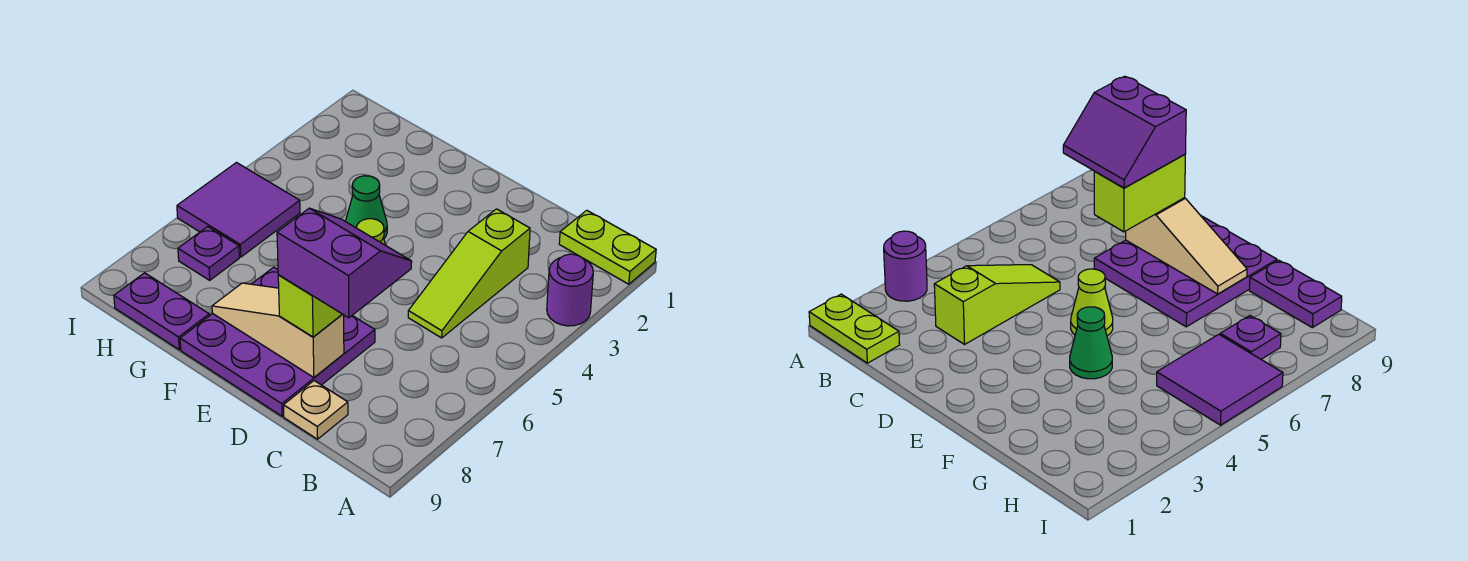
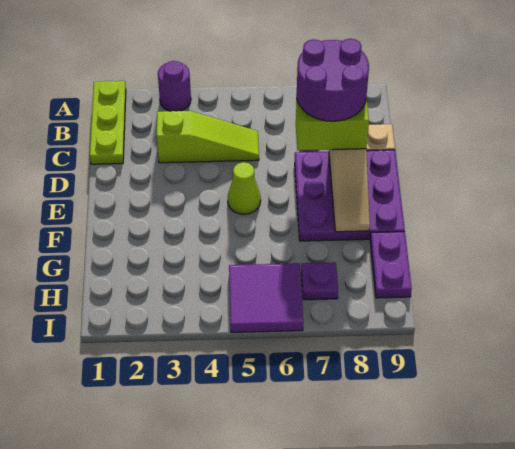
lime plate A1:B1 level 1 -> lime plate A1:C1 level 1
purple slope C7:D8 level 4 top 8 -> purple round brick C7:D8 level 4
green cone F4 level 1 -> none

